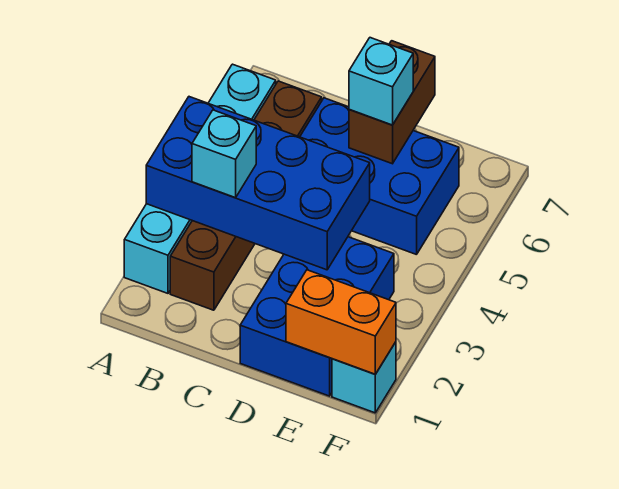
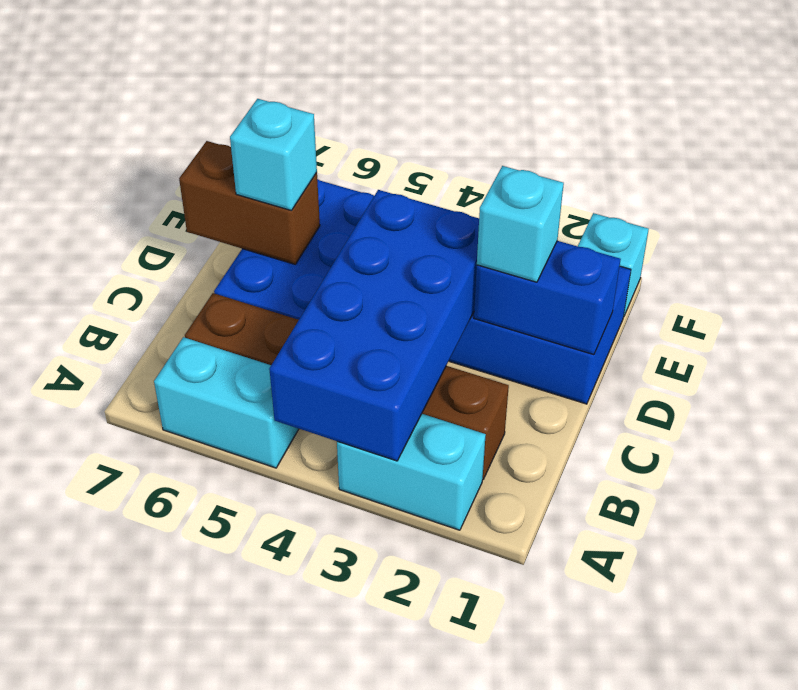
cyan brick B3 level 3 -> cyan brick D2 level 3
none -> blue brick D1:D2 level 2
orange brick E1:F1 level 2 -> none

